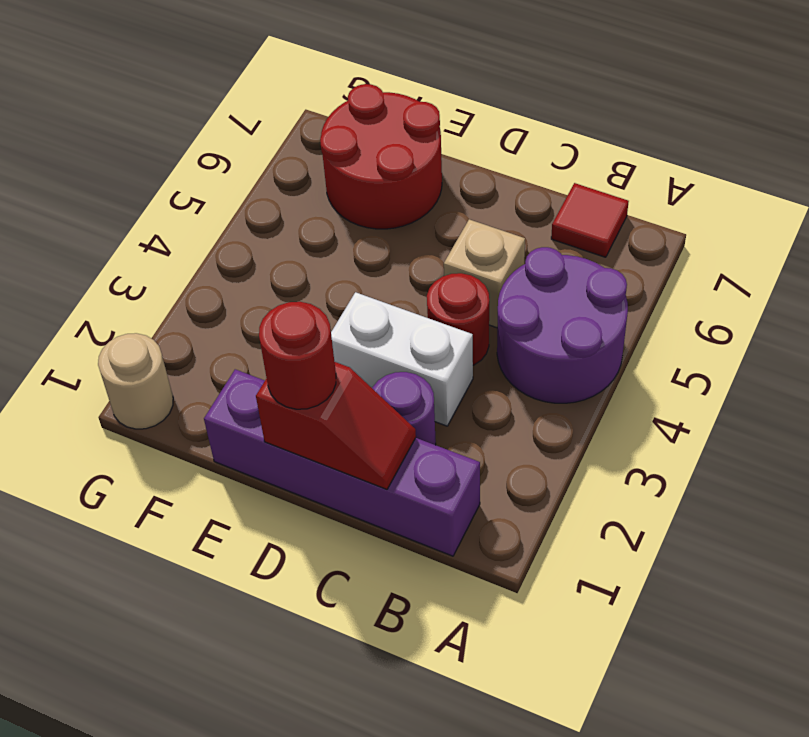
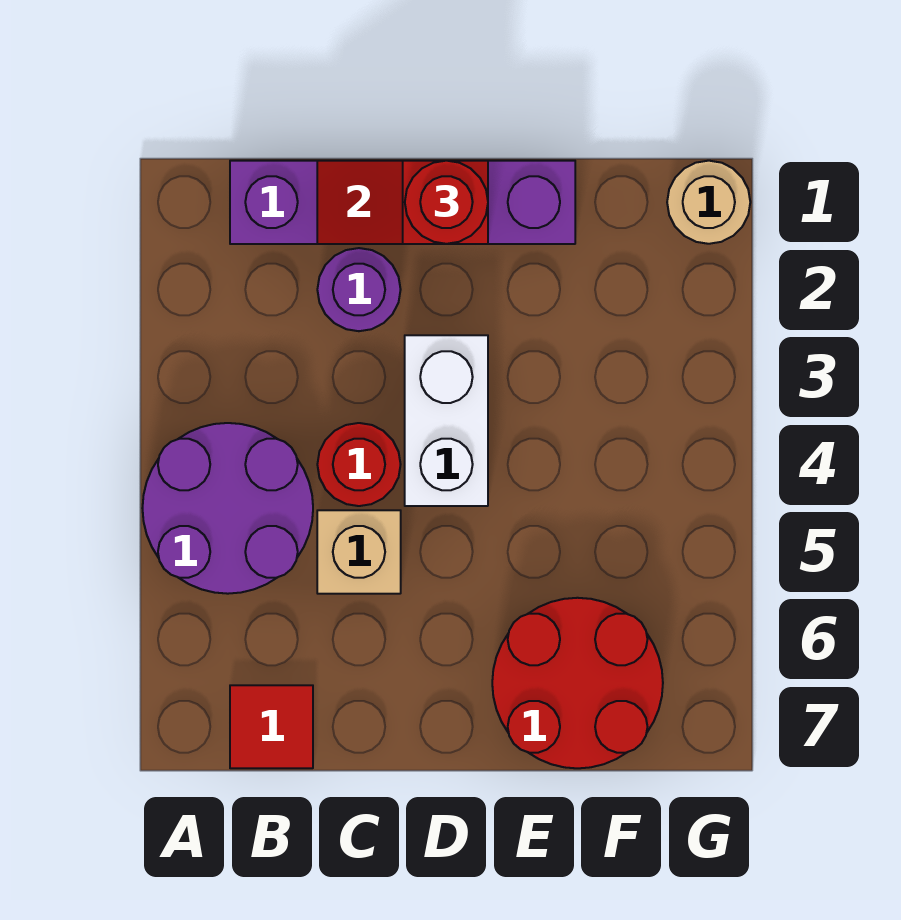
white brick C3:D3 level 1 -> white brick D3:D4 level 1

